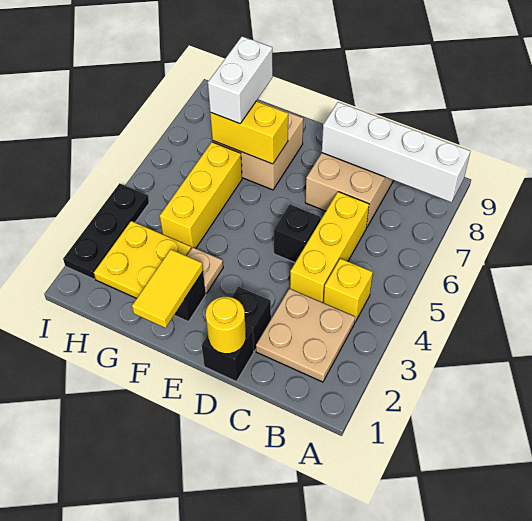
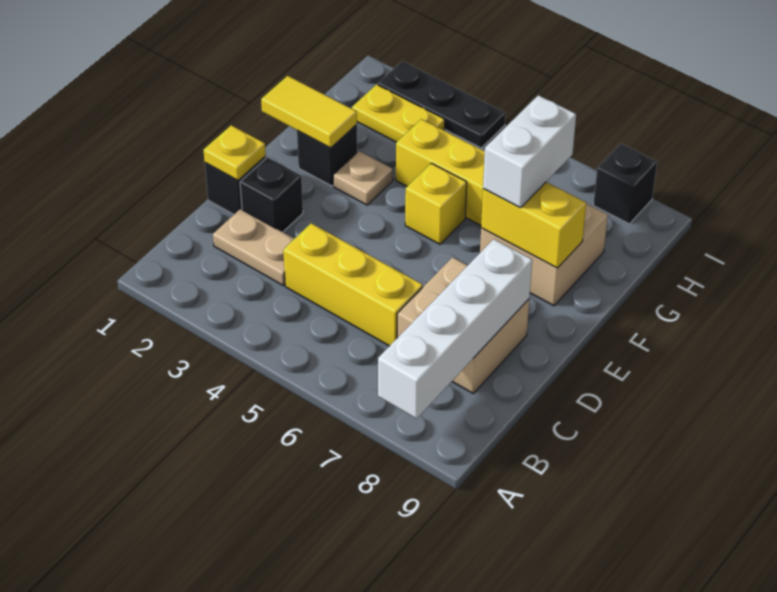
tan plate B2:C3 level 1 -> tan plate C2:C3 level 1
yellow brick B4 level 1 -> yellow brick F5 level 1
yellow round brick D1 level 2 -> yellow plate D1 level 2
black brick D5 level 1 -> black brick I8 level 1
yellow brick F7:G7 level 2 -> yellow brick F7:F8 level 2
yellow plate G2:H3 level 1 -> yellow plate H2:H3 level 1
white brick G7:G8 level 3 -> white brick F7:G7 level 3

